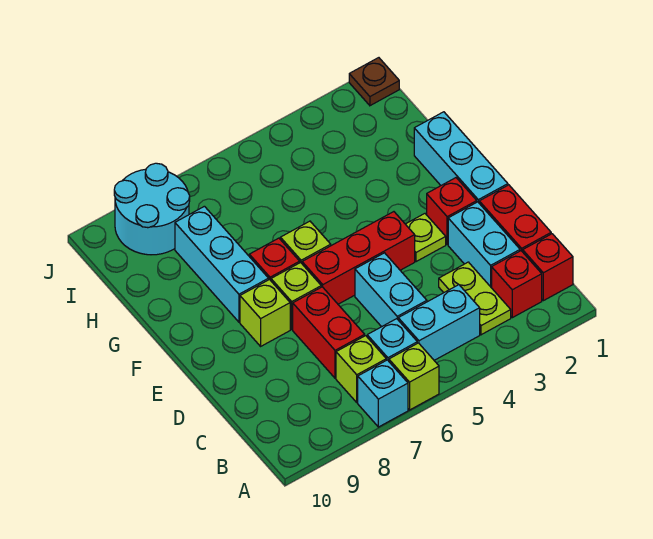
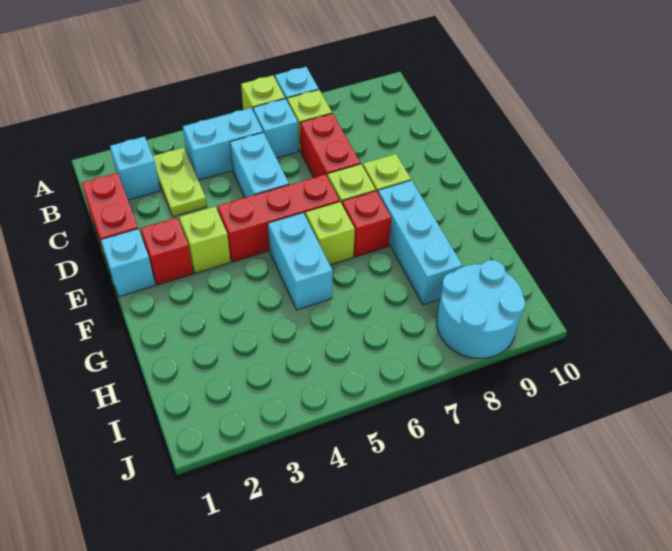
red brick B1 level 1 -> none
red brick B2 level 1 -> cyan brick B2 level 1
cyan brick C2:D2 level 1 -> cyan brick F5:G5 level 1
cyan brick E1:G1 level 1 -> cyan brick E1 level 1
lime plate E3 level 1 -> lime brick E3 level 1
brown plate J1 level 1 -> none

